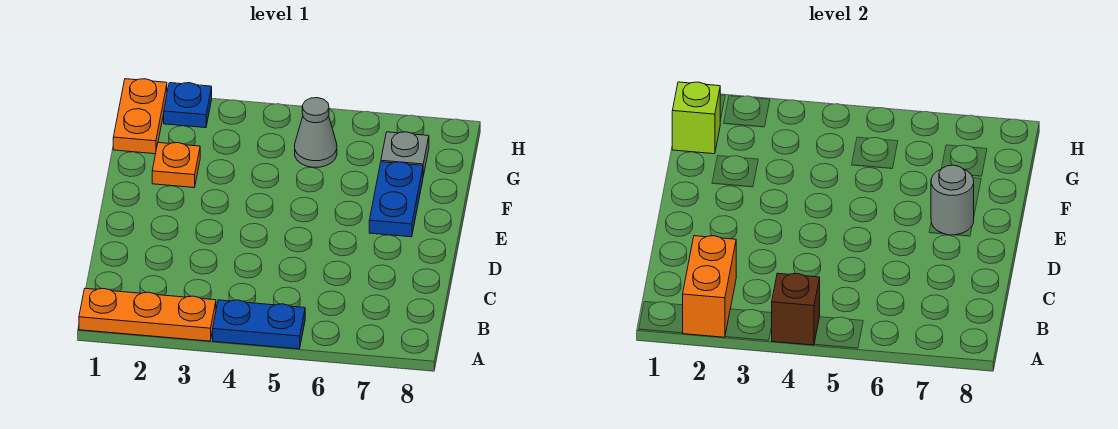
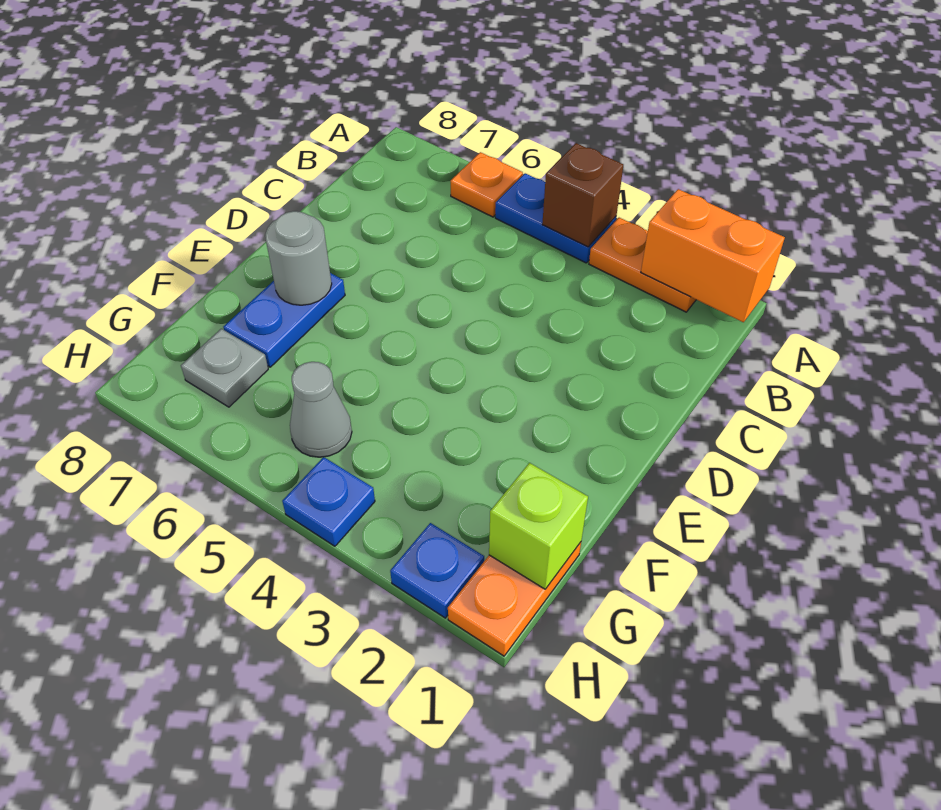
orange plate A1:A3 level 1 -> orange plate A2:A3 level 1
orange brick A2:B2 level 2 -> orange brick A1:A2 level 2
orange plate F2 level 1 -> orange plate A6 level 1
none -> blue plate H4 level 1

